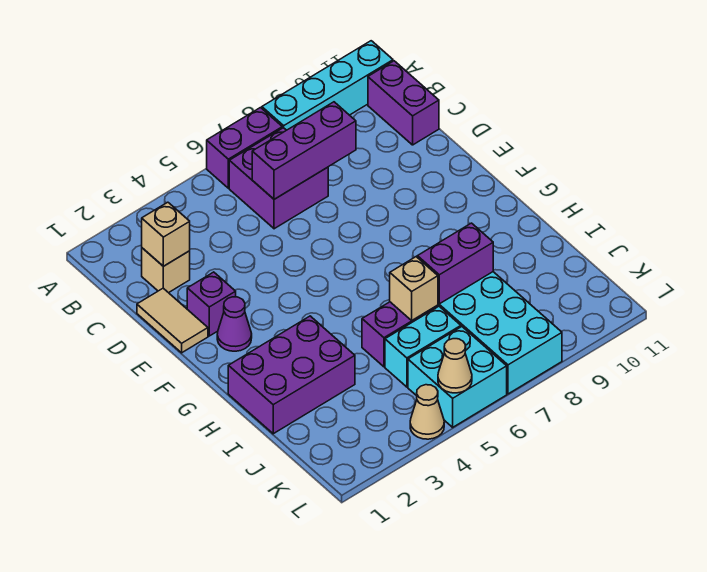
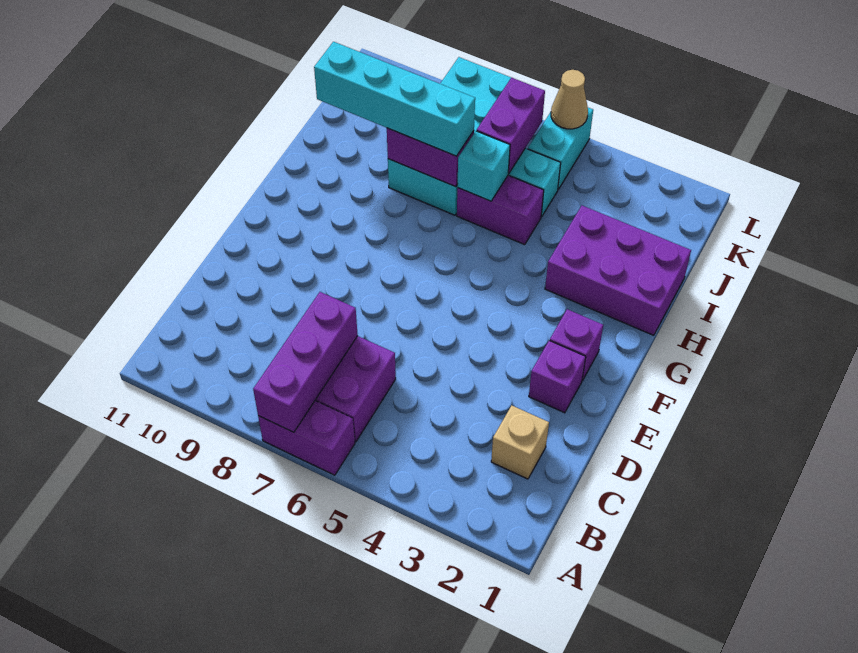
cyan brick A8:A11 level 1 -> cyan brick I7:I10 level 3
purple brick B11:C11 level 1 -> purple brick J6:K6 level 2
tan brick C2 level 2 -> none
purple brick C6:C8 level 2 -> purple brick A7:C7 level 2
tan tile D1:E1 level 1 -> none
purple cone F2 level 1 -> purple brick F2 level 1
tan brick I6 level 2 -> cyan brick I6 level 2
cyan brick K5:L6 level 1 -> cyan brick K5:L5 level 1
tan cone L4 level 1 -> none

